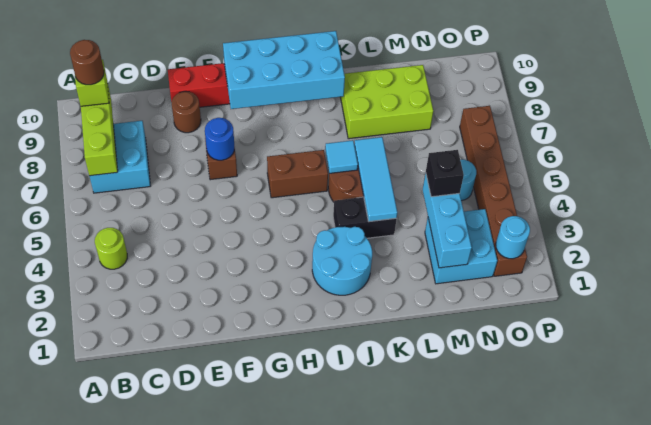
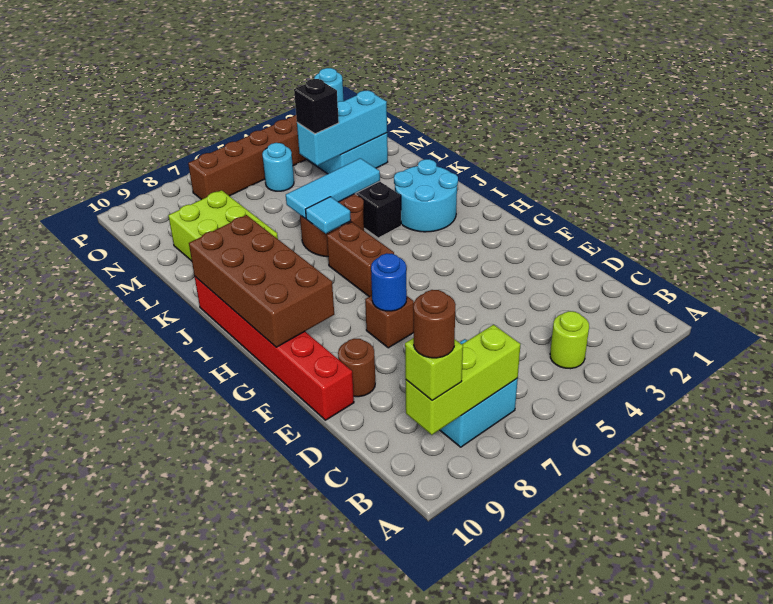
cyan brick G9:J10 level 2 -> brown brick G9:J10 level 2

